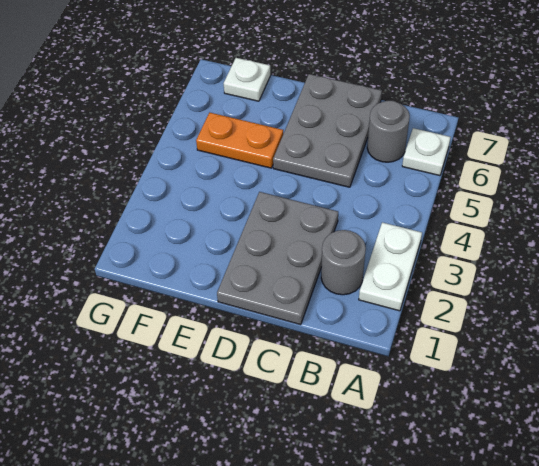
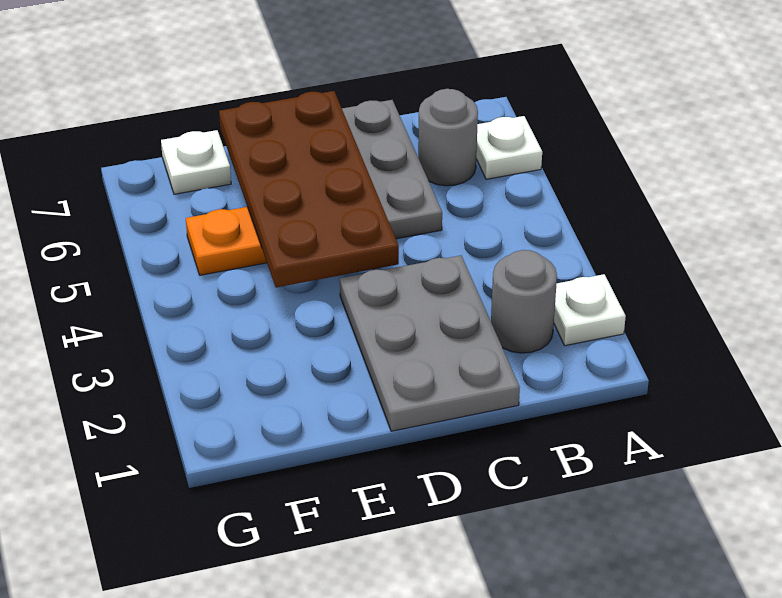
white plate A2:A3 level 1 -> white plate A2 level 1
none -> brown plate D4:E7 level 2

